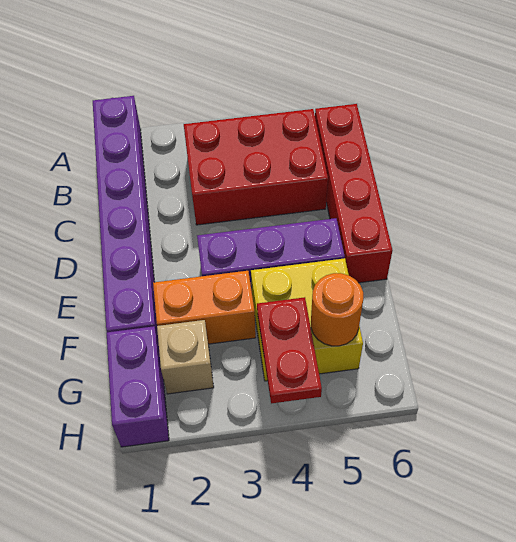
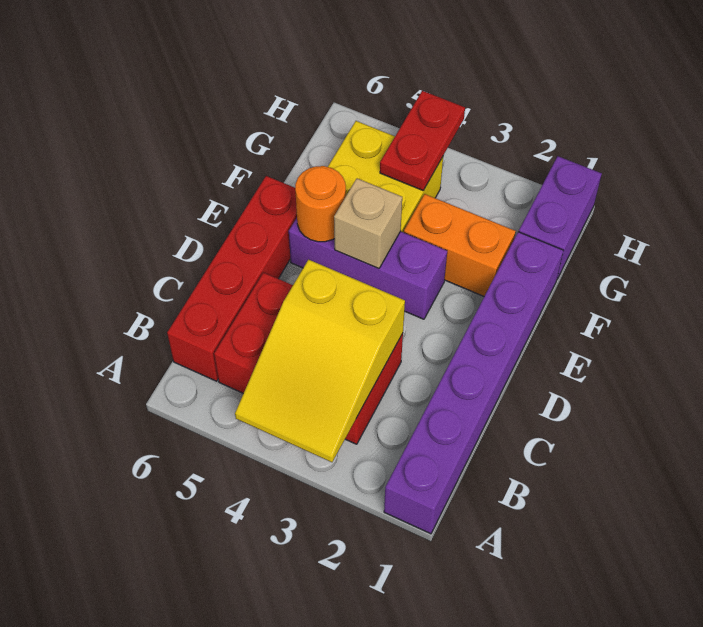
none -> yellow slope A3:C4 level 2 top C
tan brick G2 level 1 -> tan brick E4 level 2
orange round brick G5 level 2 -> orange round brick E5 level 2

